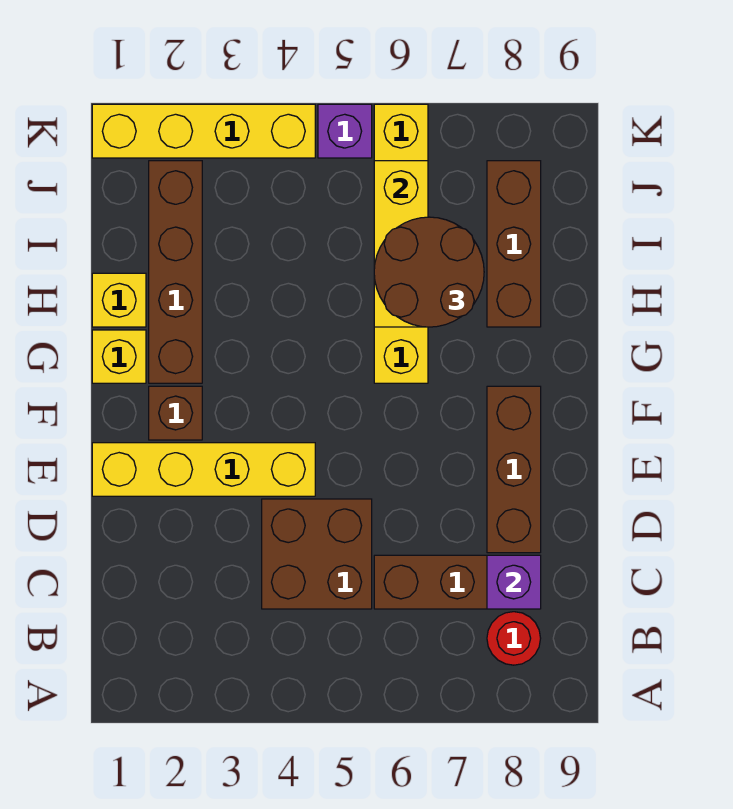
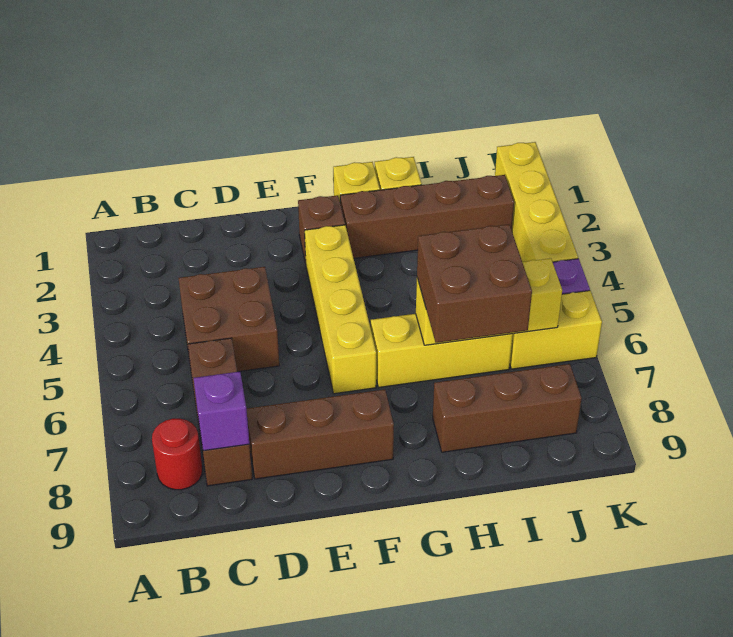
yellow brick E1:E4 level 1 -> yellow brick F3:F6 level 1
brown round brick H6:I7 level 3 -> brown brick H6:I7 level 3

